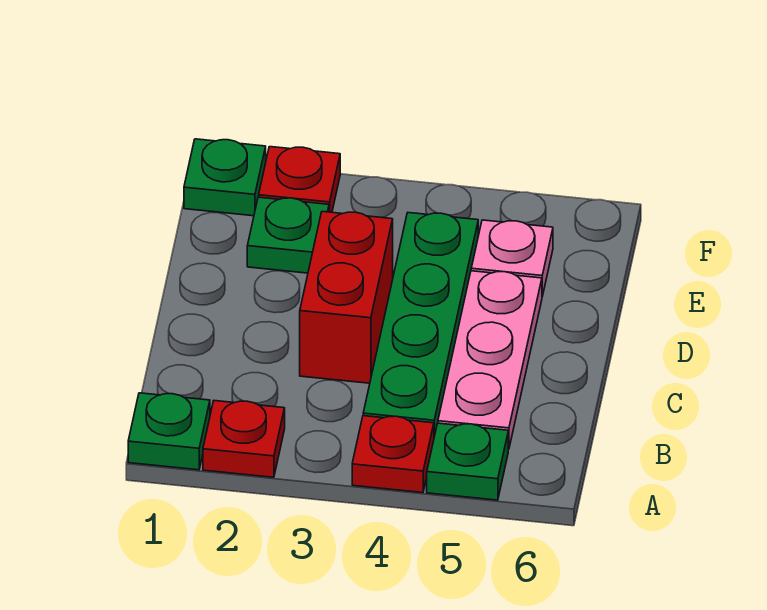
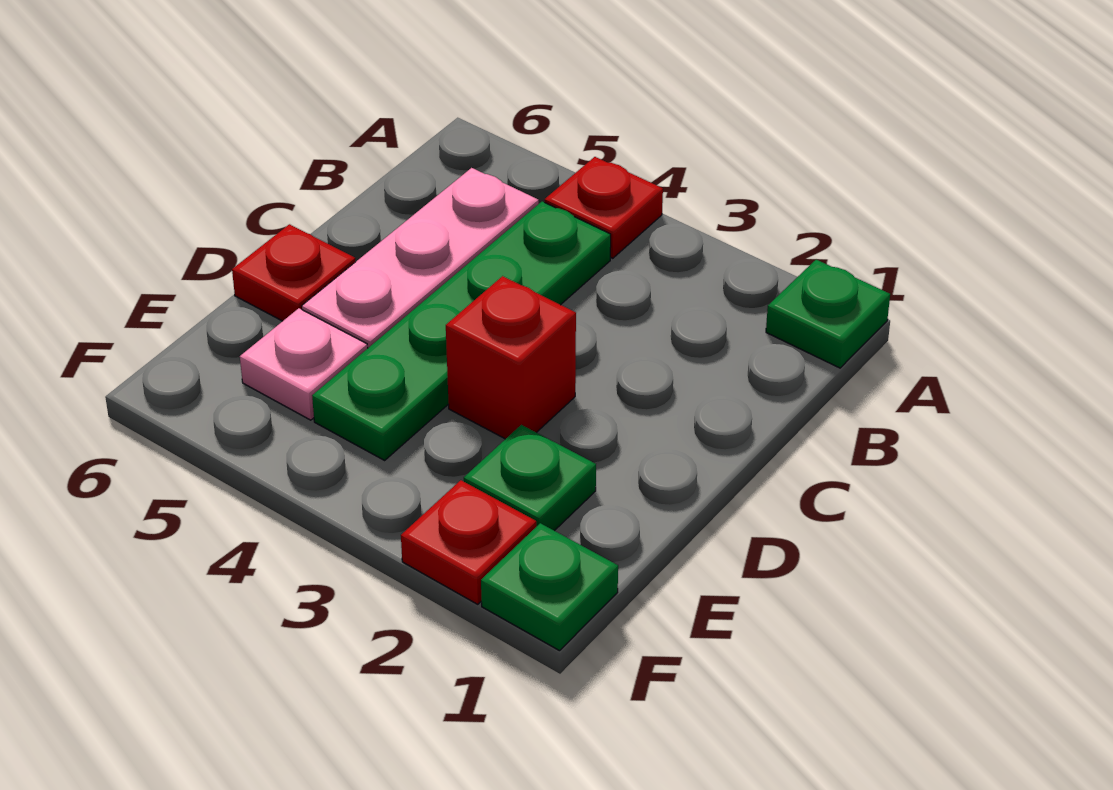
red plate A2 level 1 -> red plate D6 level 1
green plate A5 level 1 -> none
red brick C3:D3 level 1 -> red brick D3 level 1

